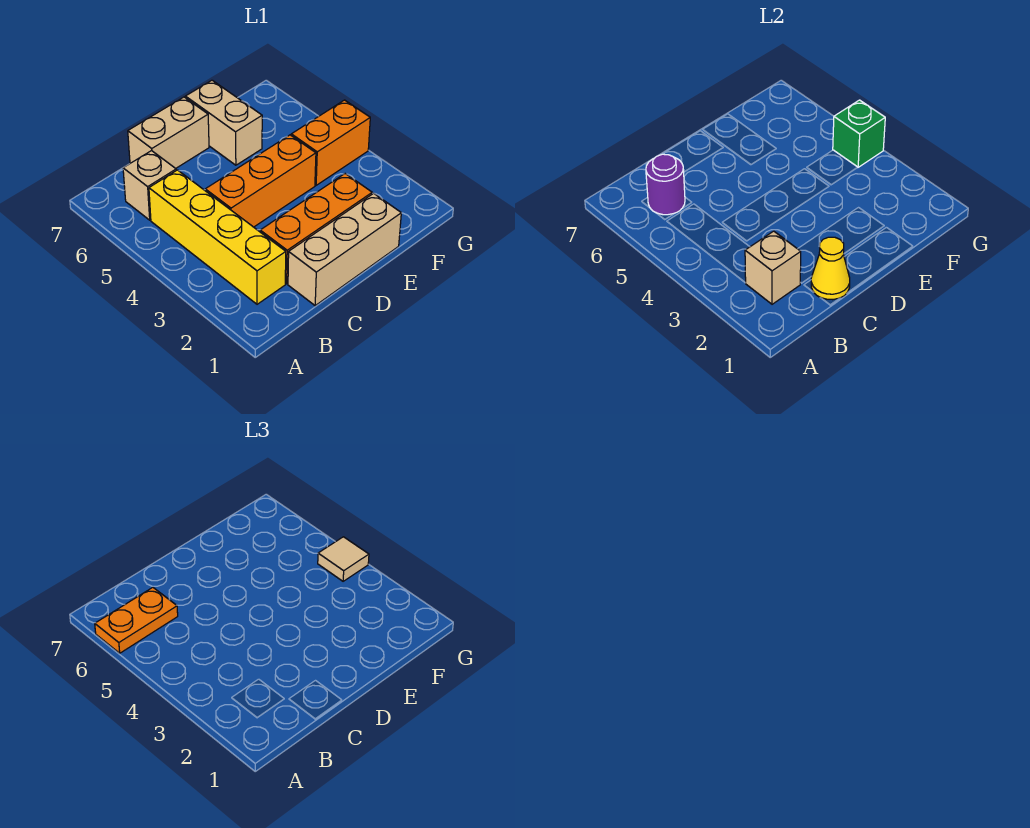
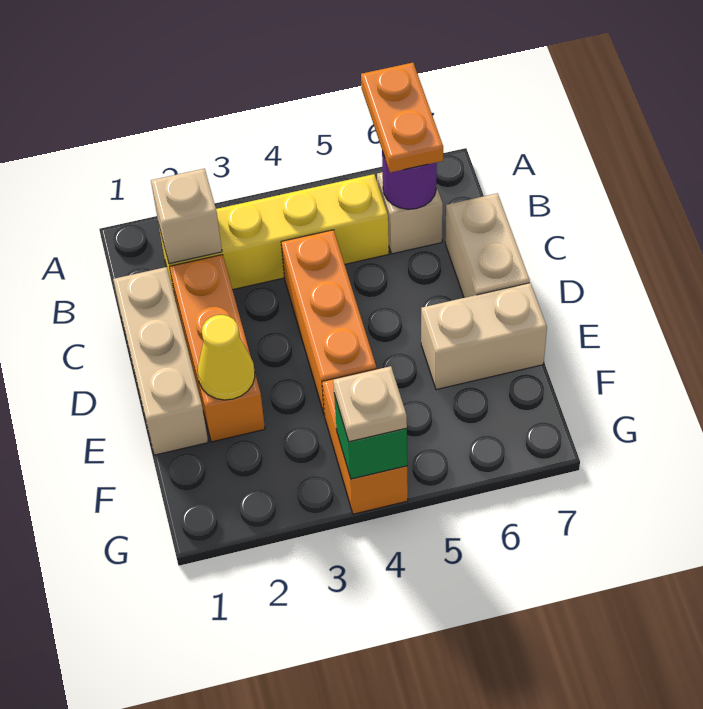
yellow cone C1 level 2 -> yellow cone E2 level 2
tan tile G4 level 3 -> tan plate G4 level 3

